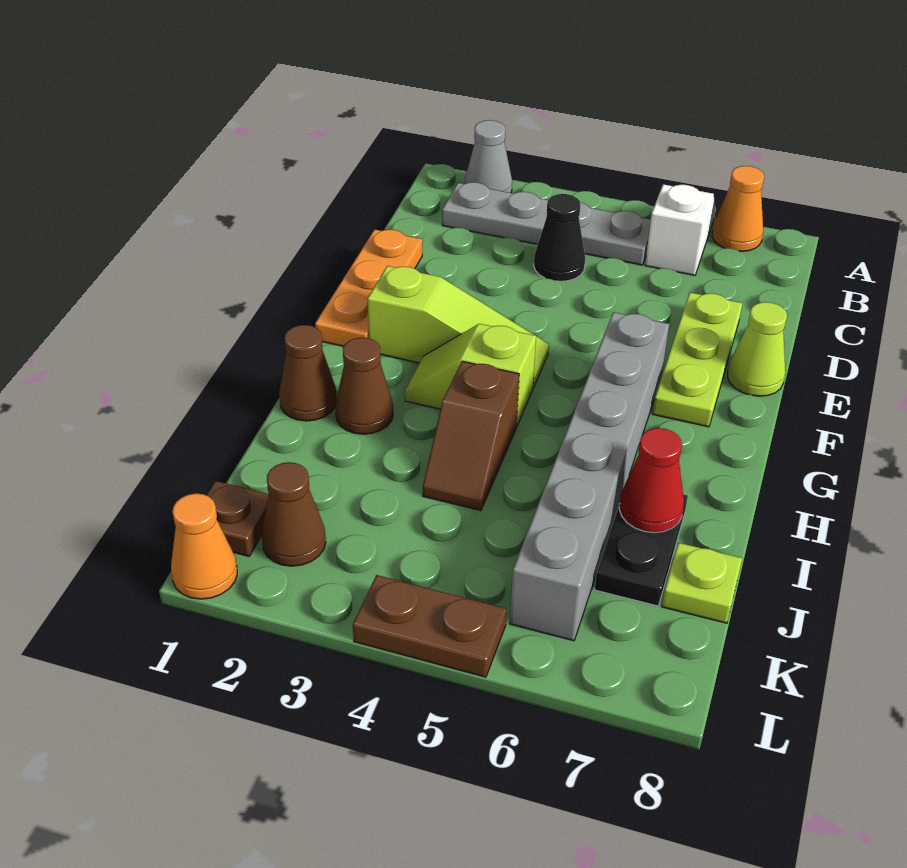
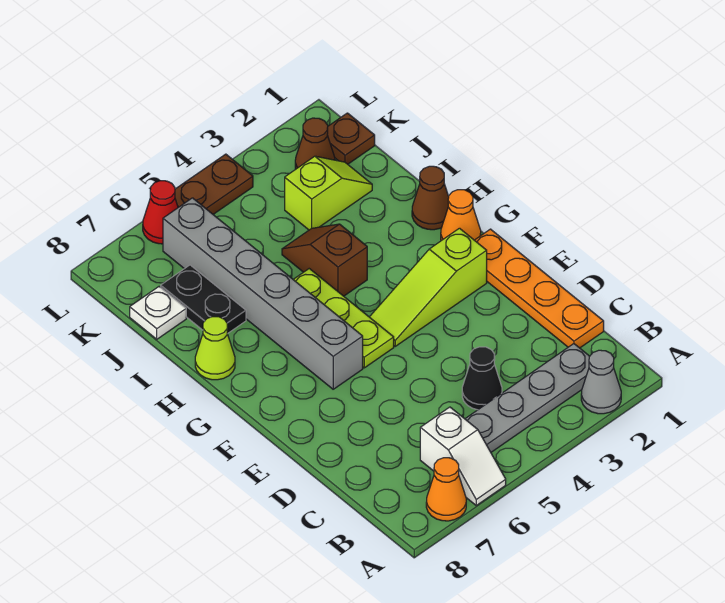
orange plate D1:F1 level 1 -> orange plate C1:F1 level 1
lime plate D7:F7 level 1 -> lime plate F5:H5 level 1
lime cone E8 level 1 -> lime cone H8 level 1
lime slope G3:G4 level 1 top 4 -> lime slope J2:J3 level 1 top 3
brown cone H2 level 1 -> none
red cone I7 level 2 -> red cone L6 level 1
lime plate J8 level 1 -> white plate J8 level 1
orange cone L1 level 1 -> orange cone G1 level 1

